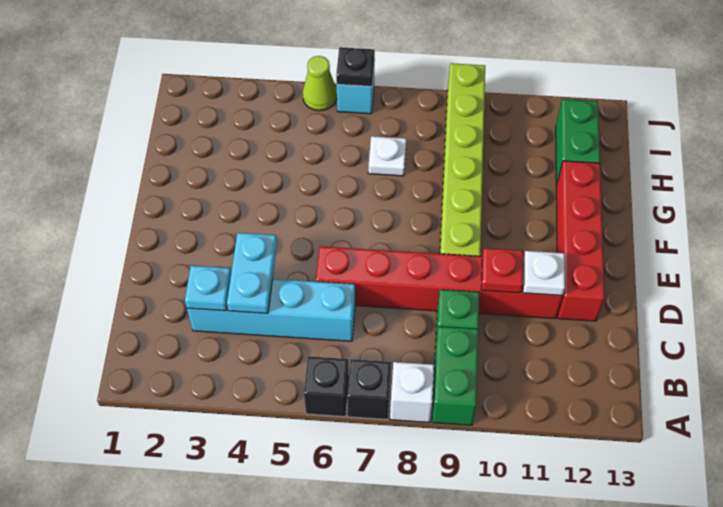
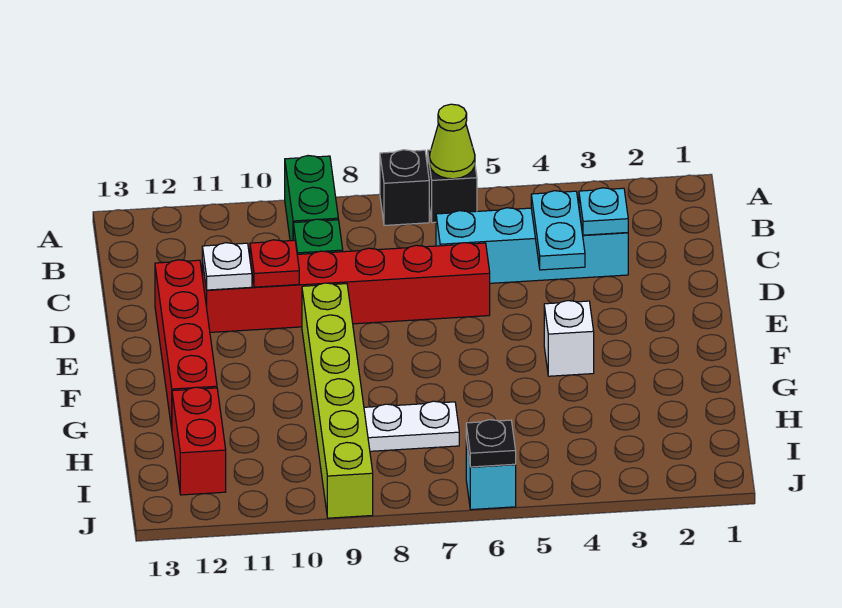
white brick A8 level 1 -> white brick F4 level 1
white plate H7 level 1 -> white plate H7:H8 level 1
green brick H12:I12 level 1 -> red brick H12:I12 level 1
lime cone J5 level 1 -> lime cone A6 level 2

